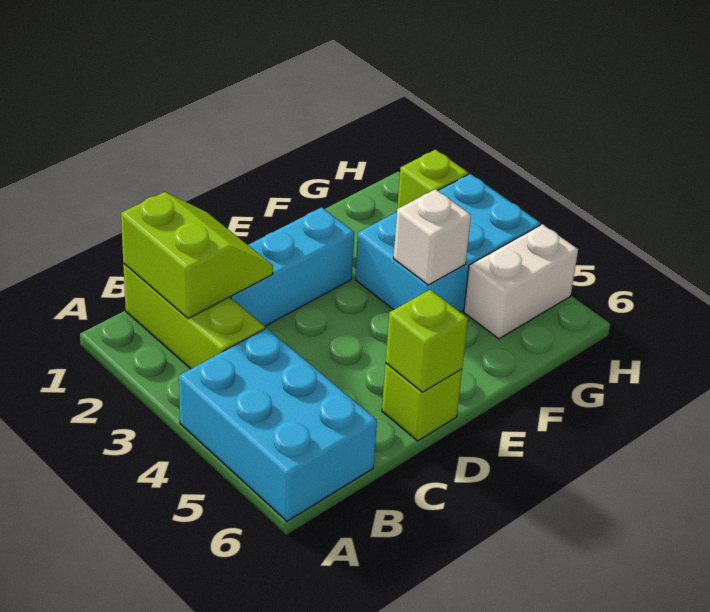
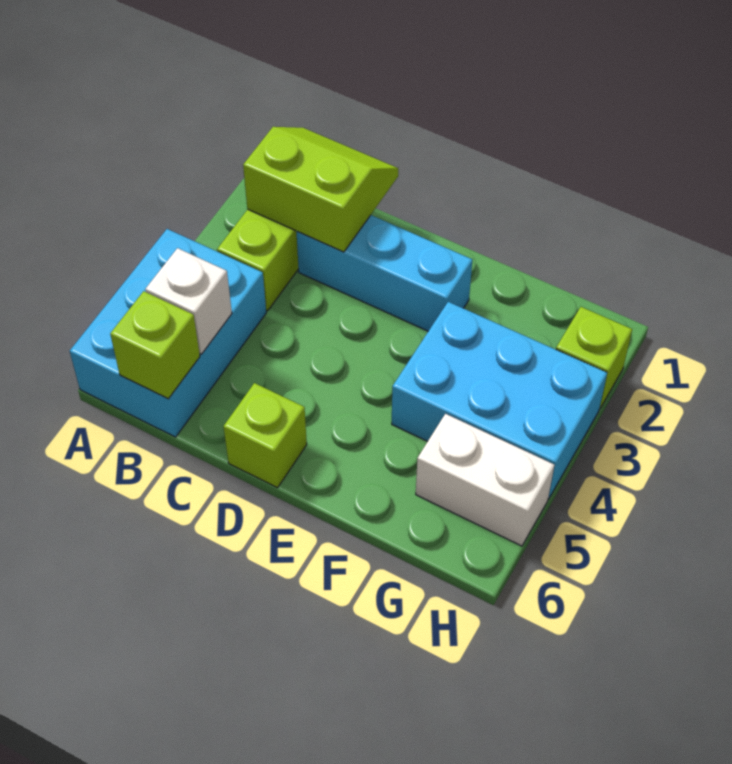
lime slope B1:C2 level 2 top B -> lime slope B1:C2 level 2 top 2
lime brick D6 level 2 -> lime brick B6 level 2
white brick F4 level 2 -> white brick B5 level 2

